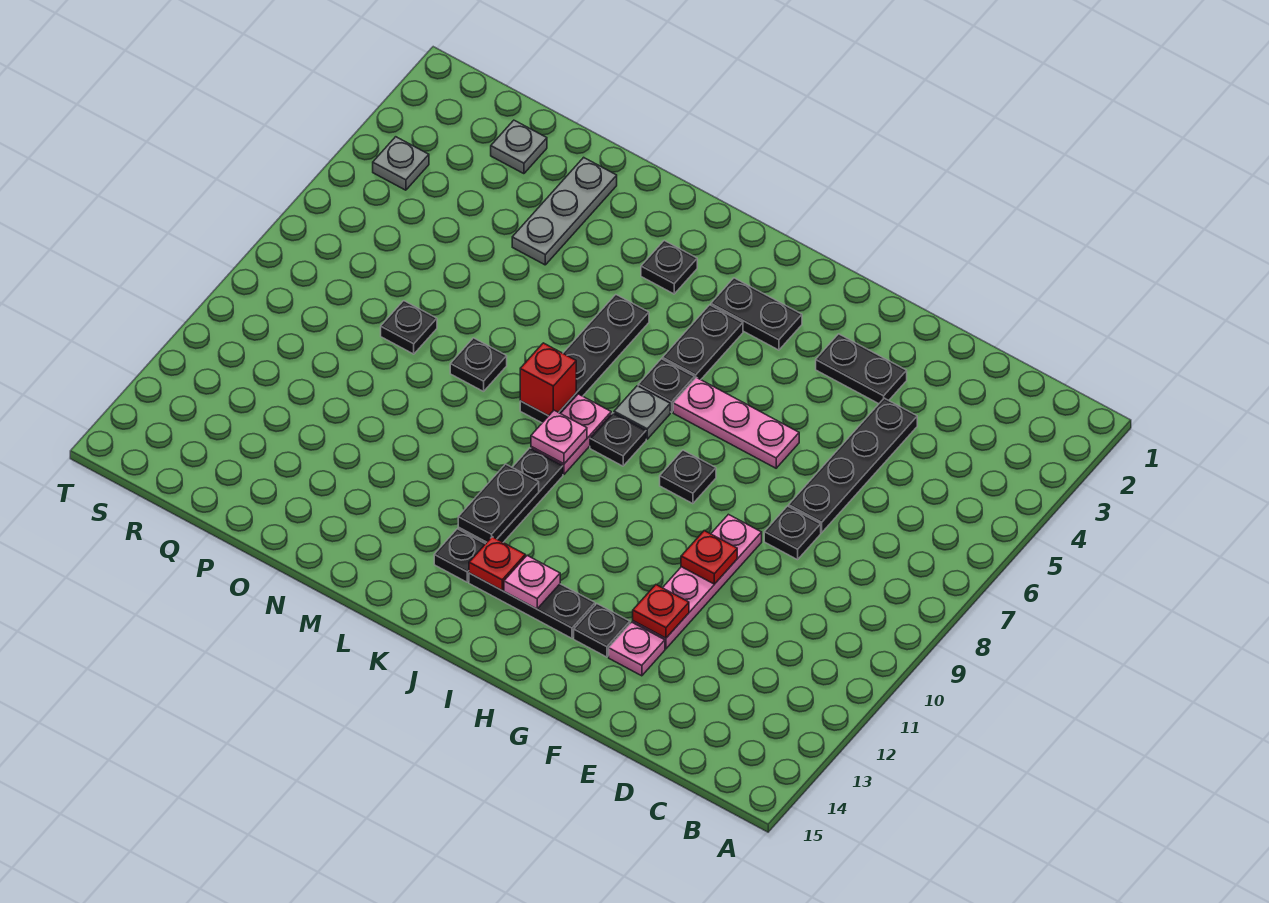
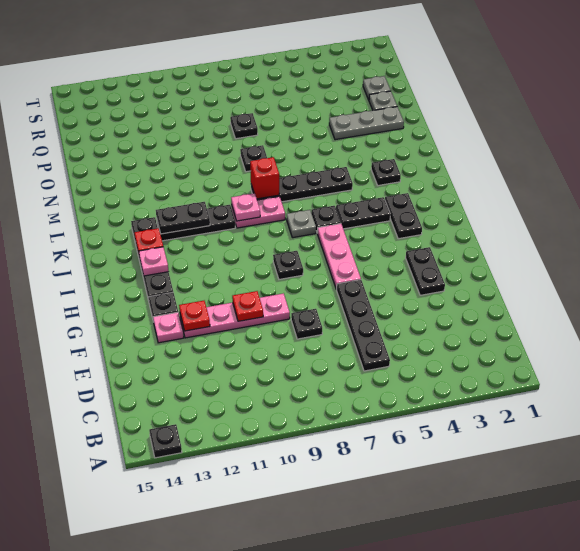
black plate E4:E7 level 1 -> black plate C6:F6 level 1
black plate J8 level 1 -> black plate A14 level 1
grey plate S4 level 1 -> grey plate P2 level 1

